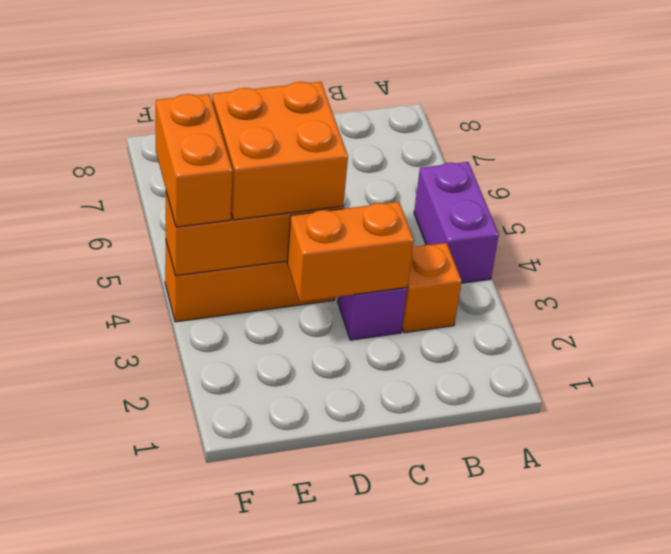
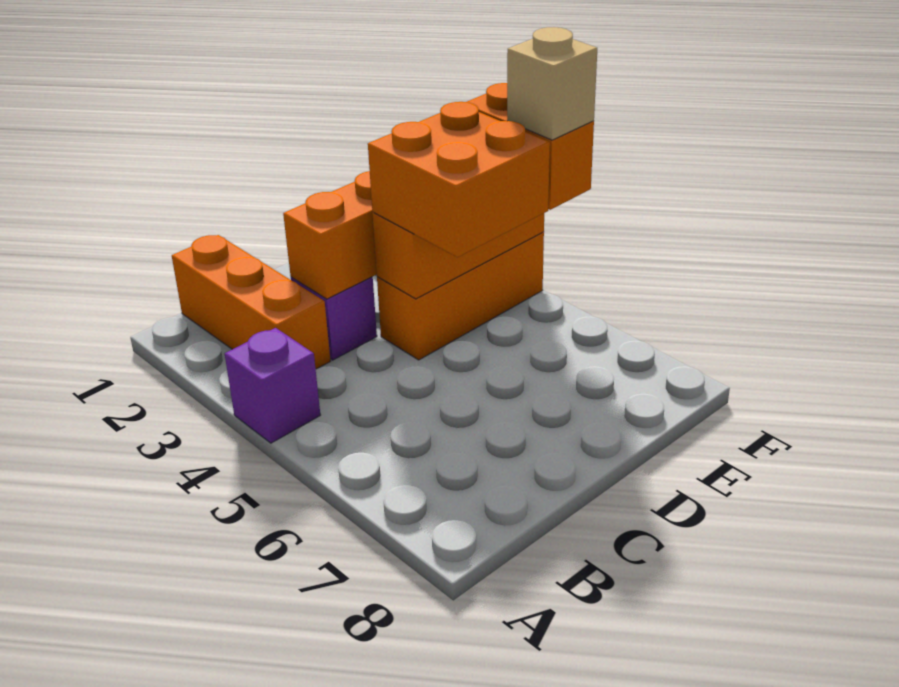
purple brick A4:A5 level 1 -> purple brick A4 level 1
orange brick B3 level 1 -> orange brick B1:B3 level 1
none -> tan brick F5 level 4

